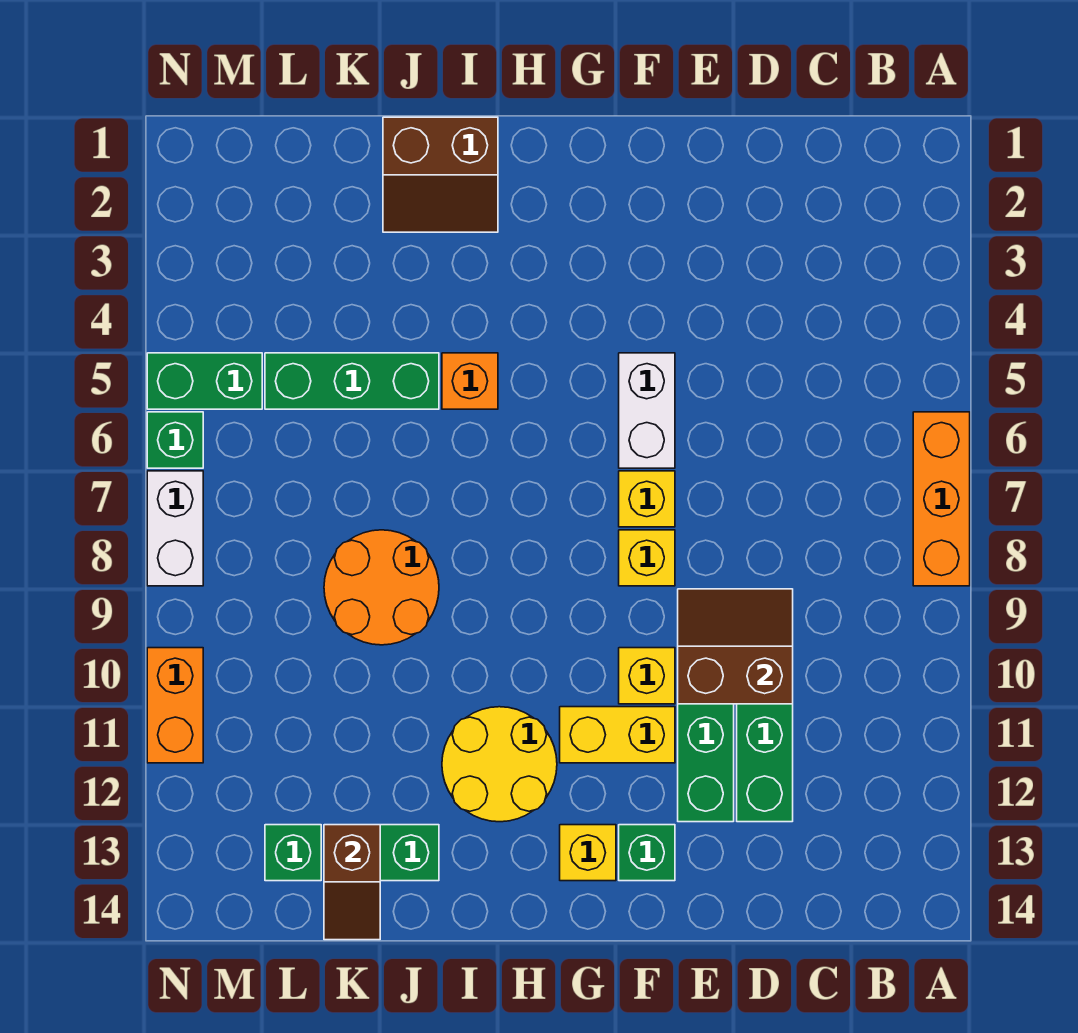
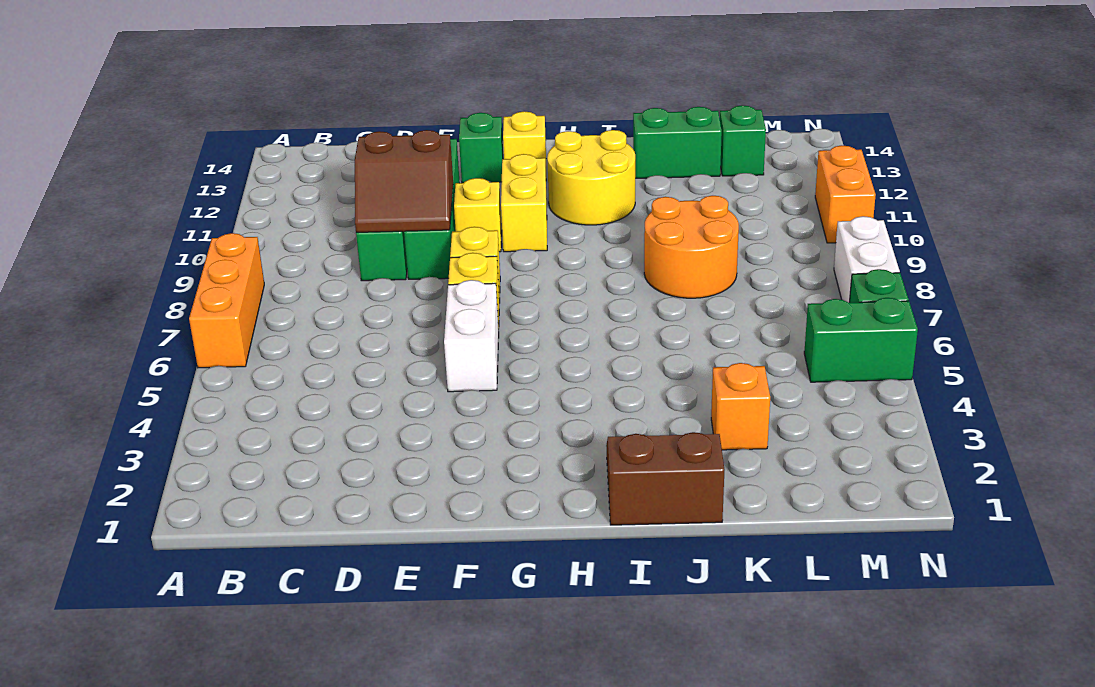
yellow brick F11:G11 level 1 -> yellow brick G10:G11 level 1
orange brick I5 level 1 -> orange brick K3 level 1
green brick J5:L5 level 1 -> none
brown slope K13:K14 level 2 top 13 -> none

